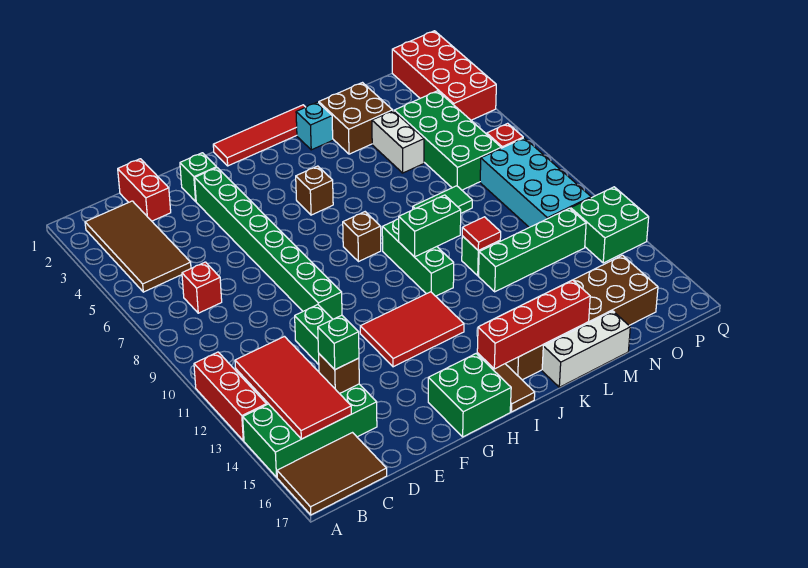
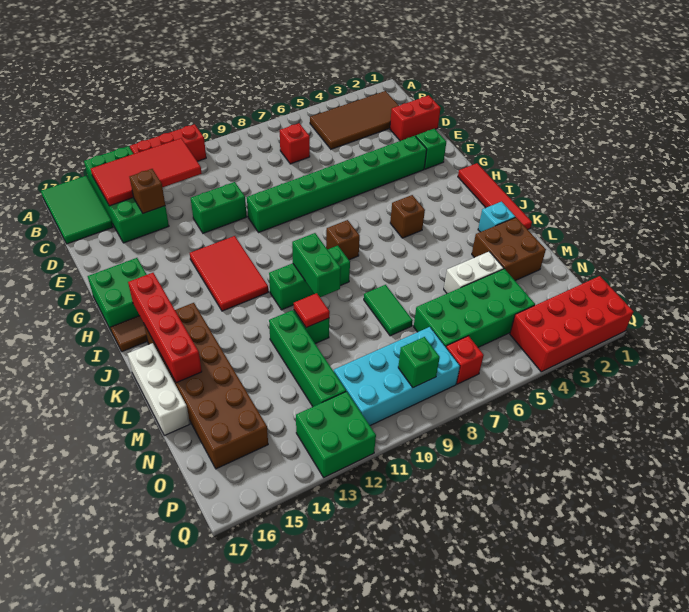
brown tile A16:C17 level 1 -> green tile A16:C17 level 1
green brick D14 level 3 -> green brick P9 level 2

